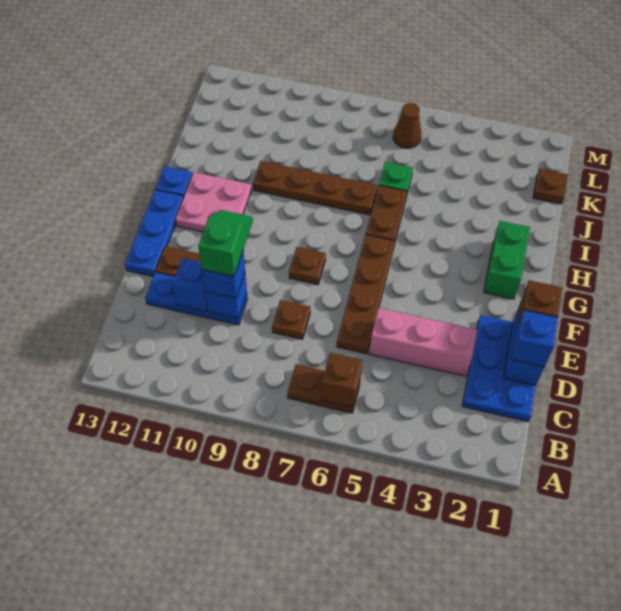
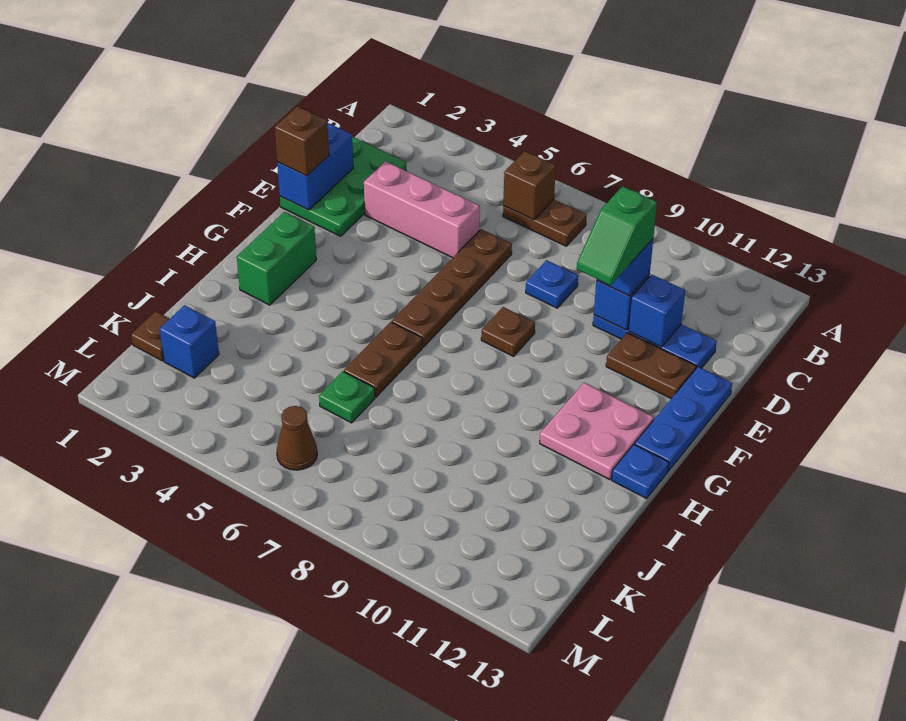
blue plate C1:E2 level 1 -> green plate C1:E2 level 1
blue brick D1 level 3 -> blue brick K2 level 1
brown plate D8 level 1 -> blue plate D8 level 1
brown plate I7:I10 level 1 -> none

